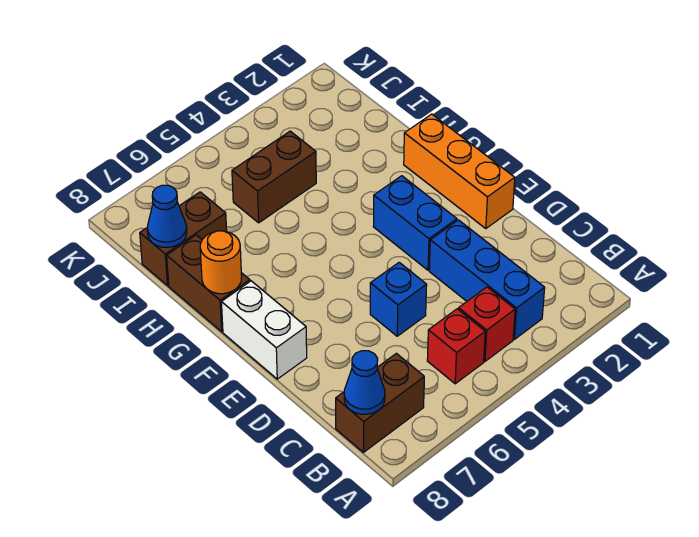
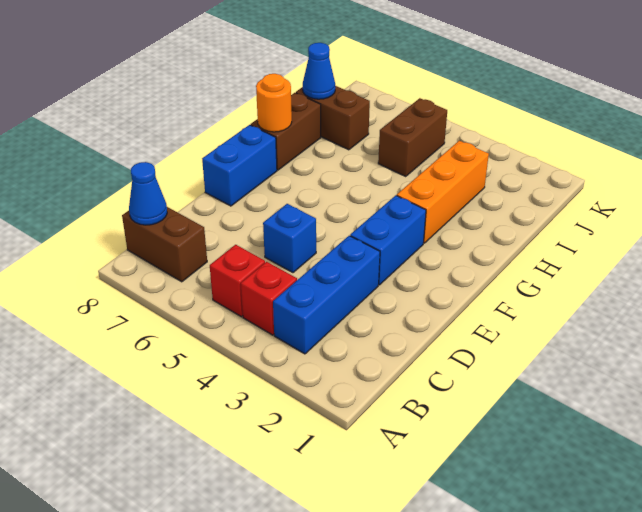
orange brick E1:G1 level 1 -> orange brick G3:I3 level 1
white brick E8:F8 level 1 -> blue brick E8:F8 level 1
brown brick I4:I5 level 1 -> brown brick I5:J5 level 1

